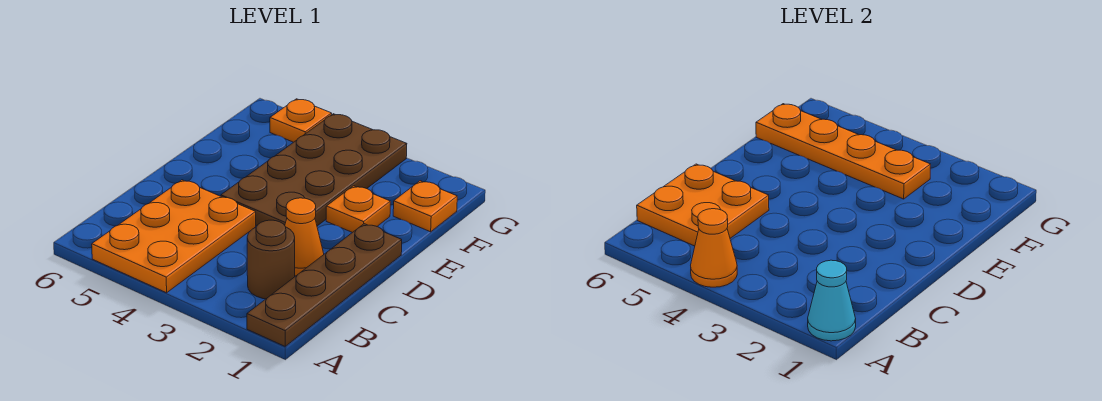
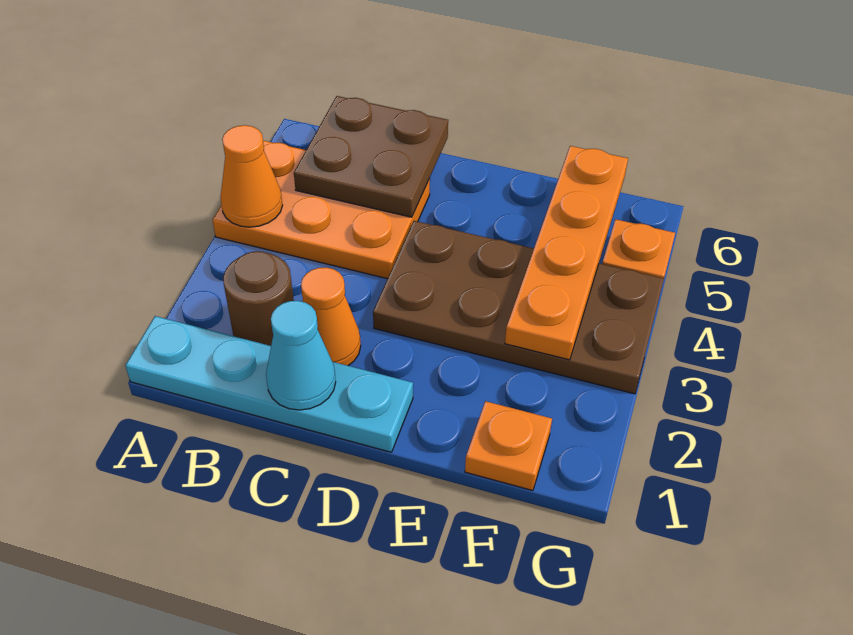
brown plate A1:D1 level 1 -> cyan plate A1:D1 level 1
cyan cone A1 level 2 -> cyan cone C1 level 2
orange plate B5:C6 level 2 -> brown plate B5:C6 level 2
orange plate E2 level 1 -> none

